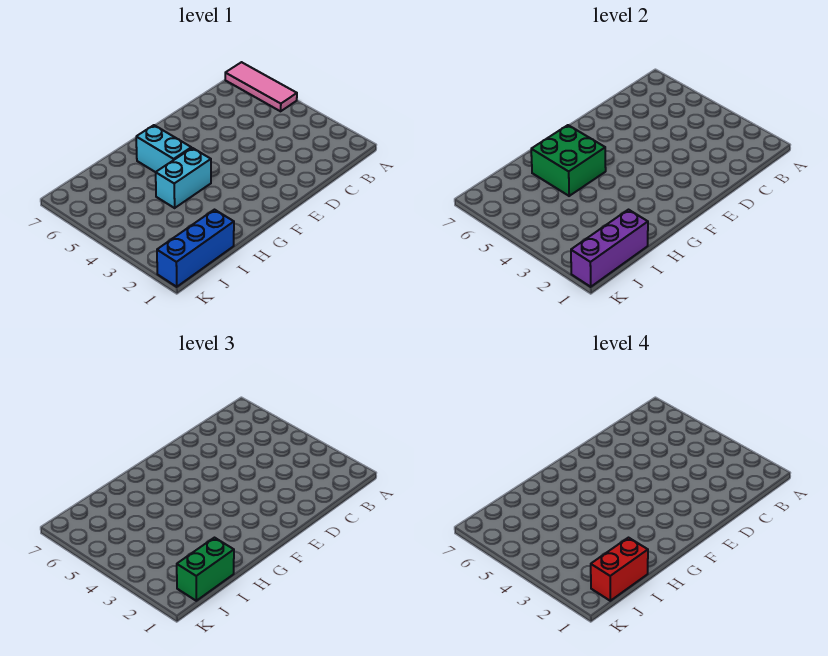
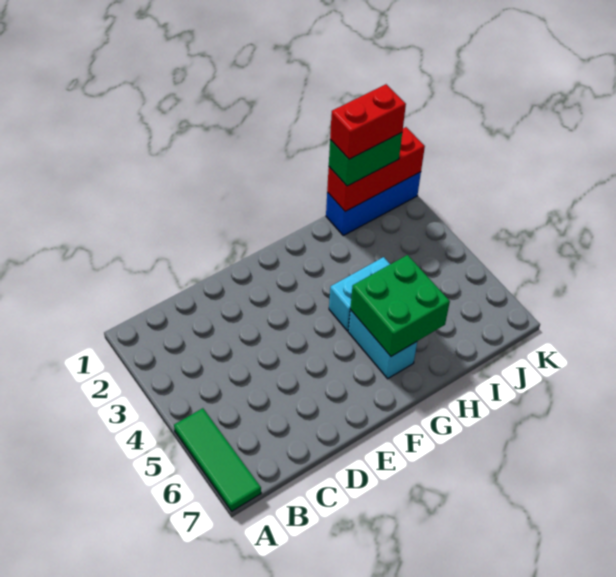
pink tile A5:A7 level 1 -> green tile A5:A7 level 1
purple brick I1:K1 level 2 -> red brick I1:K1 level 2

